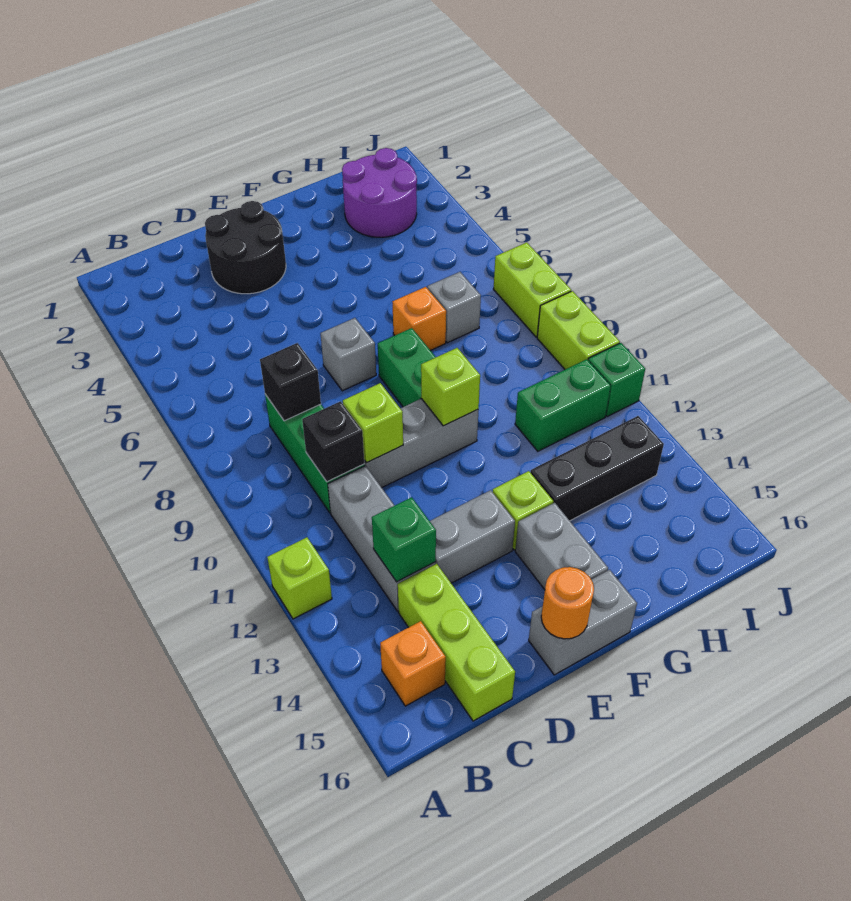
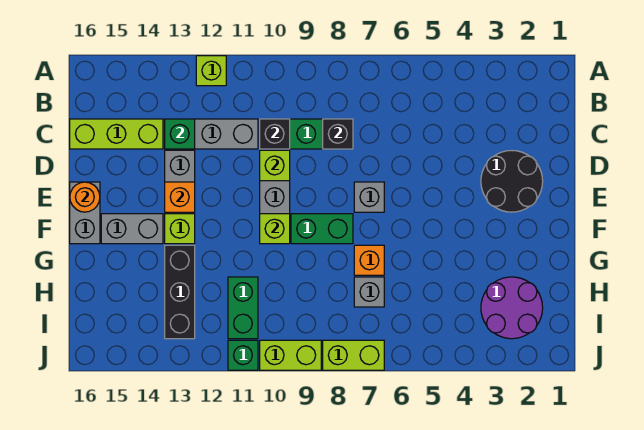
orange brick B15 level 1 -> orange brick E13 level 2

